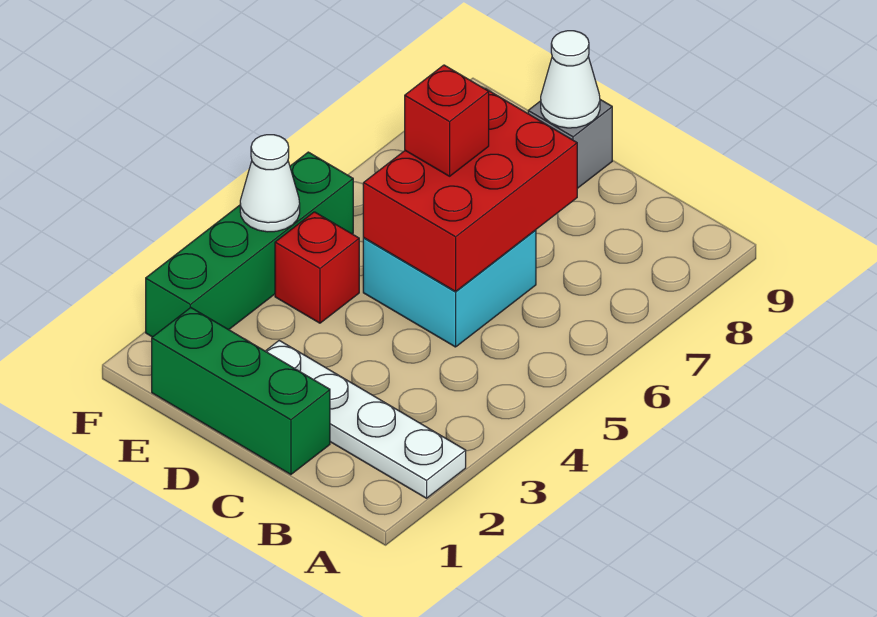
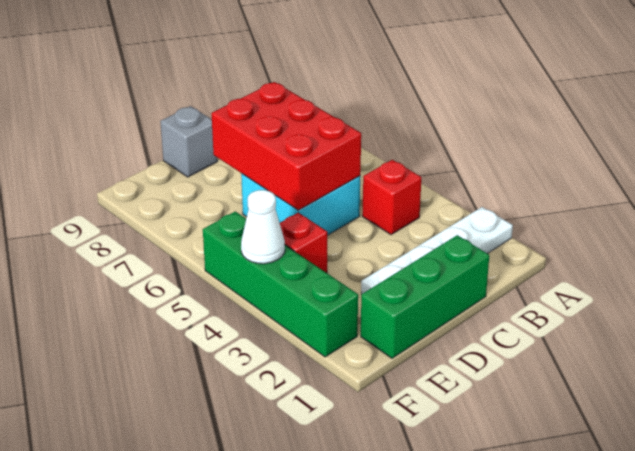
red brick D6 level 3 -> red brick B4 level 1
white cone D9 level 2 -> none

